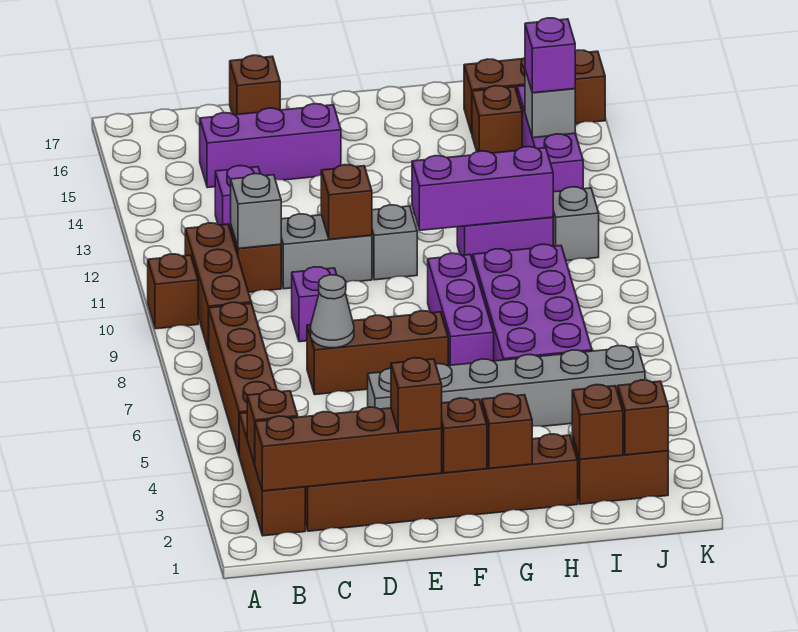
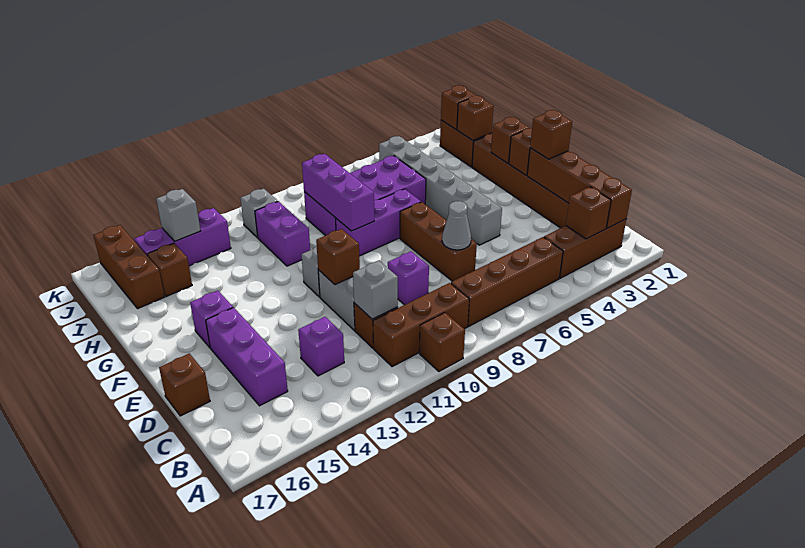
purple brick G11:I11 level 2 -> purple brick G9:I9 level 2
purple brick J14 level 3 -> purple brick F15 level 1

